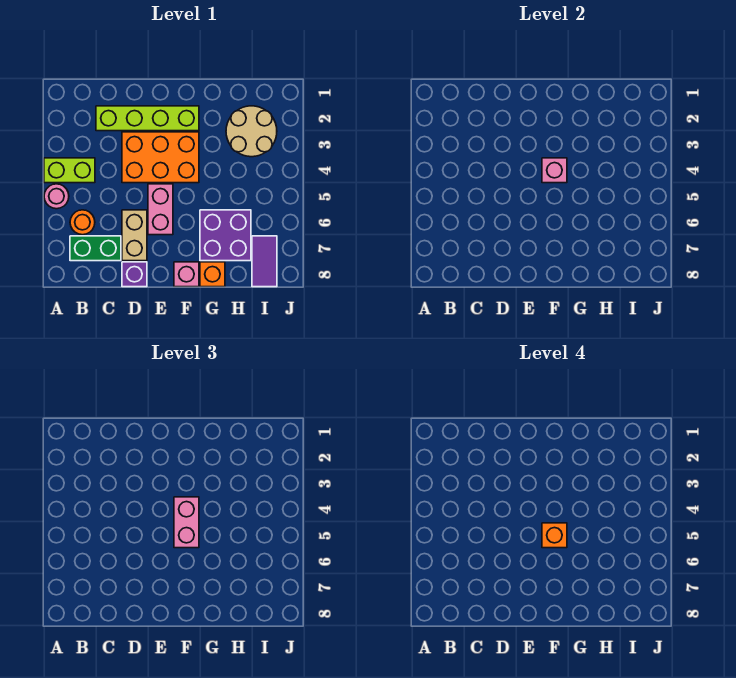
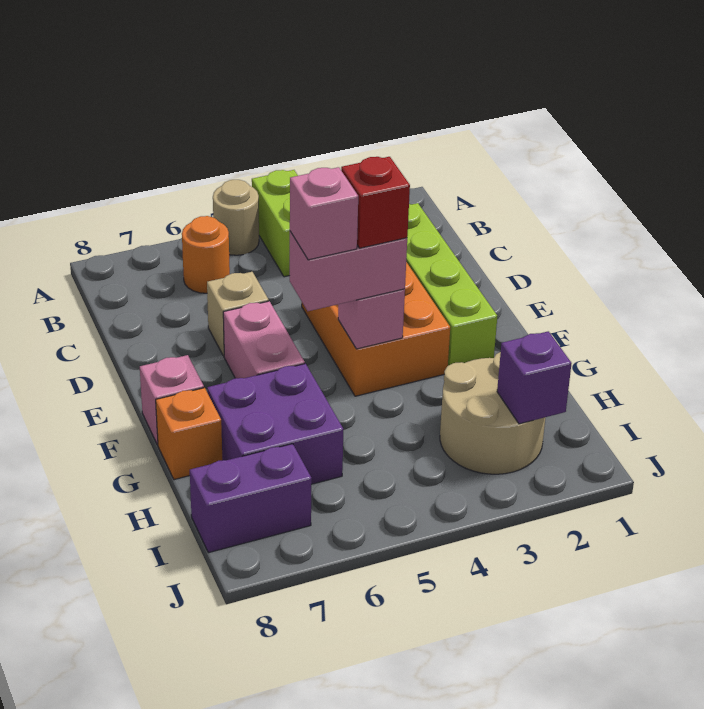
pink round brick A5 level 1 -> tan round brick A5 level 1
green brick B7:C7 level 1 -> none
tan brick D6:D7 level 1 -> tan brick D6 level 1
purple brick D8 level 1 -> purple brick I2 level 2
pink brick E5:E6 level 1 -> pink brick E6:F6 level 1
none -> red brick F4 level 4
orange brick F5 level 4 -> pink brick F5 level 4
purple tile I7:I8 level 1 -> purple brick I7:I8 level 1

